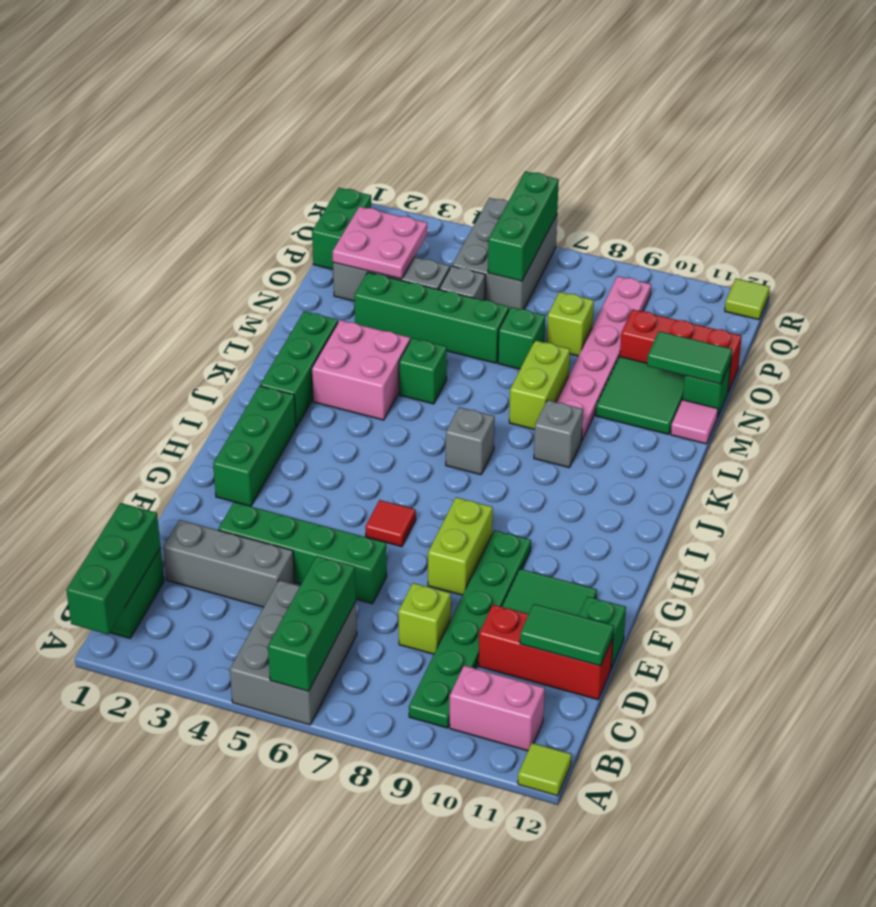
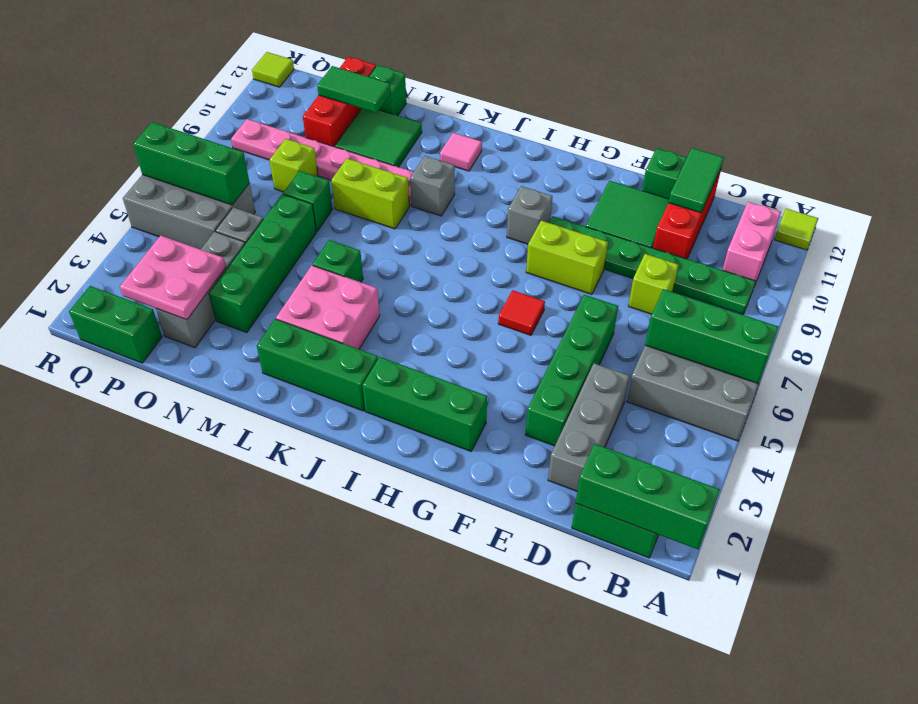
grey brick J7 level 1 -> grey brick H9 level 1
pink tile M12 level 1 -> pink tile K11 level 1
green tile N11:N12 level 2 -> green tile N11:O11 level 2

